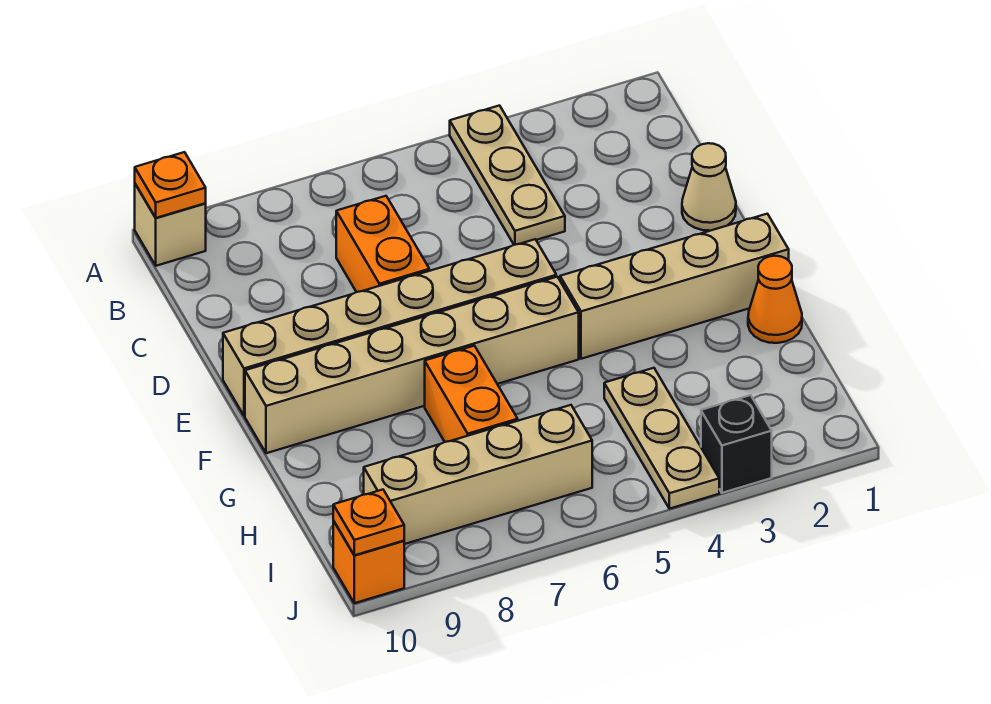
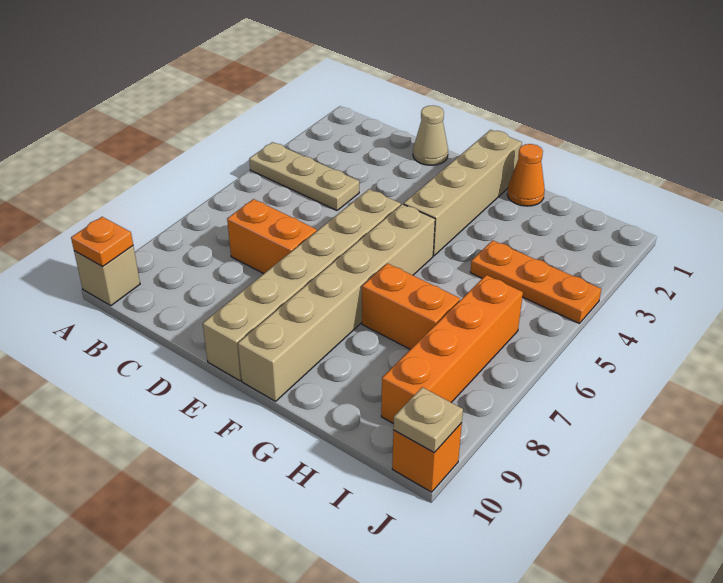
tan plate H4:J4 level 1 -> orange plate H4:J4 level 1
tan brick I6:I9 level 1 -> orange brick I6:I9 level 1
black brick J3 level 1 -> none
orange plate J10 level 2 -> tan plate J10 level 2

